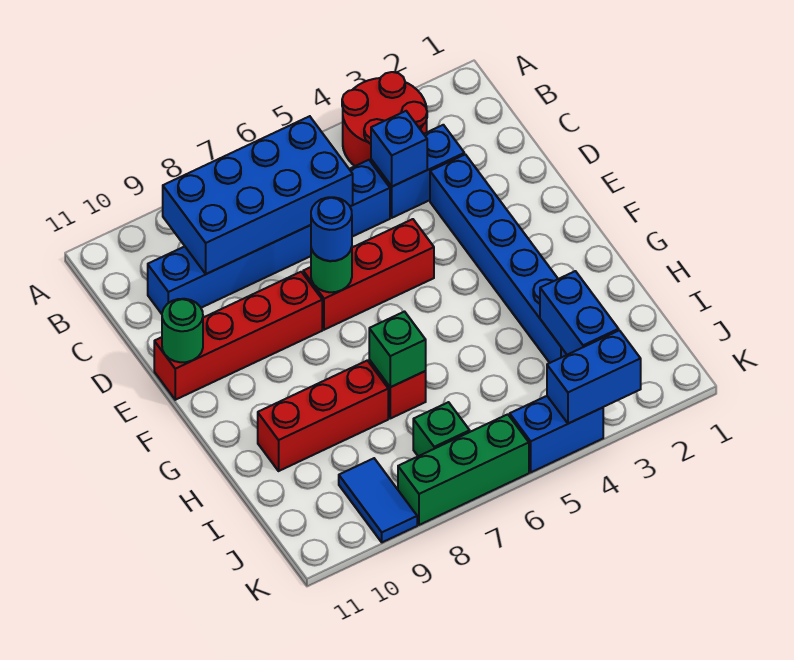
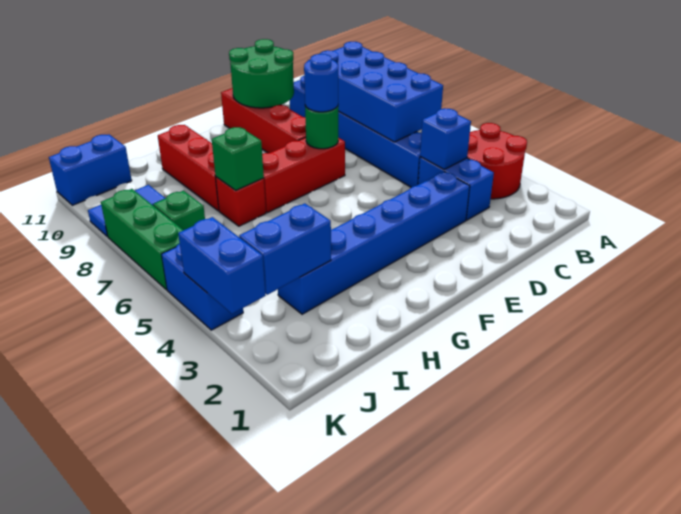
red brick E5:E7 level 1 -> red brick E7:G7 level 1
green round brick E11 level 2 -> green round brick D10:E11 level 2
none -> blue brick J11:K11 level 1

